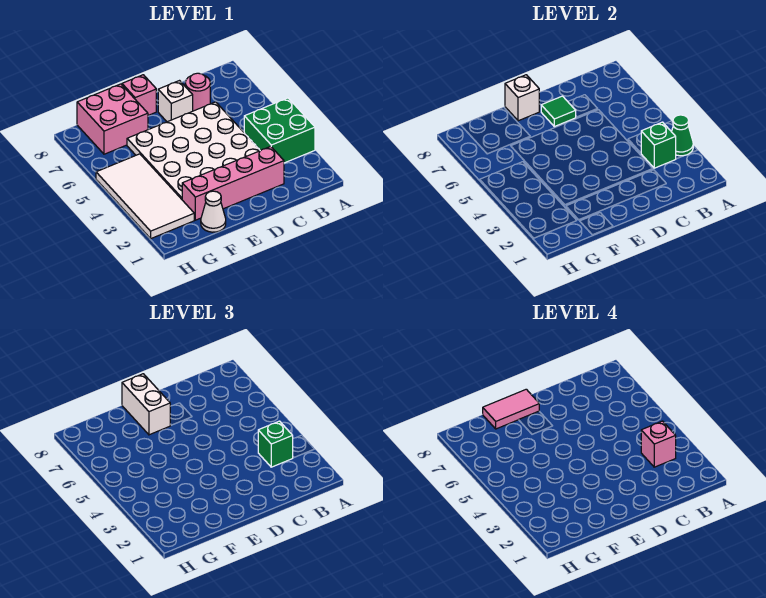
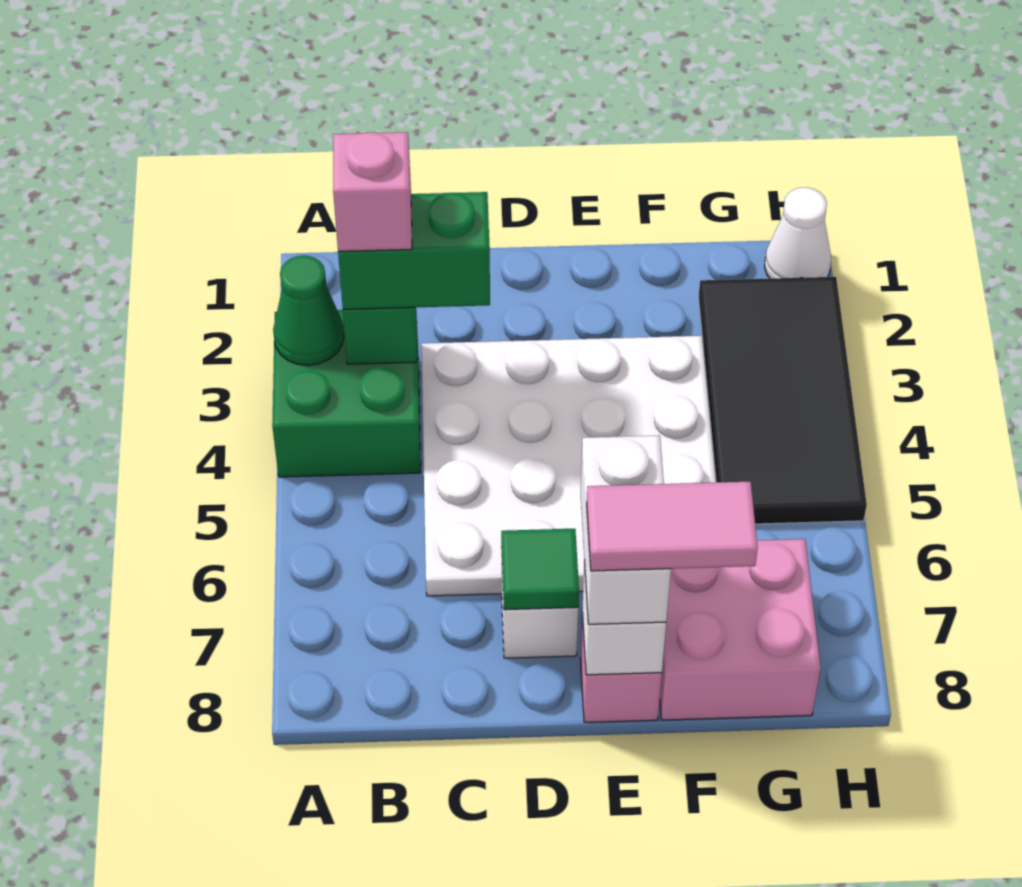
green brick B3 level 3 -> green brick B3:C3 level 3
pink brick C2:F2 level 1 -> none
pink round brick C7 level 1 -> none
white cone F1 level 1 -> white cone H1 level 1
white tile G2:H5 level 1 -> black tile G2:H5 level 1

